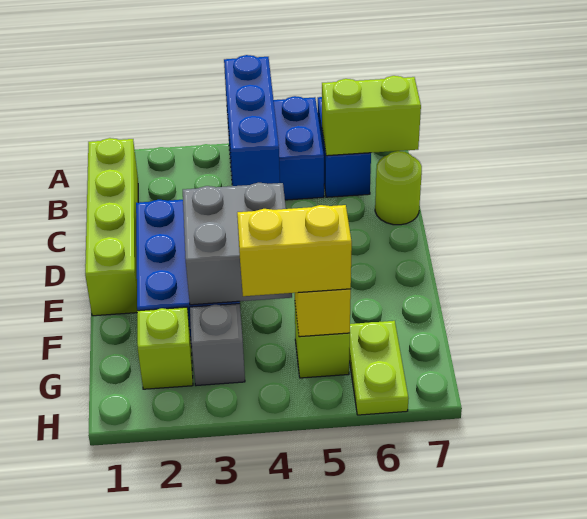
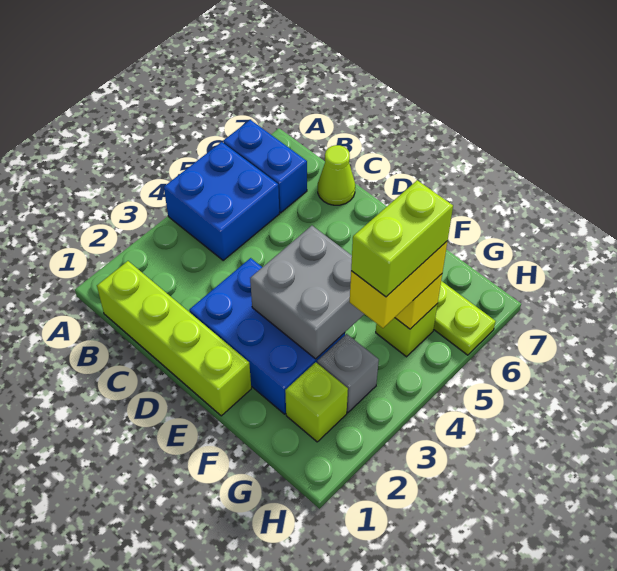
blue brick A4:C4 level 2 -> none
lime brick B6:B7 level 2 -> lime brick G4:G5 level 4
lime round brick C7 level 1 -> lime cone C7 level 1

